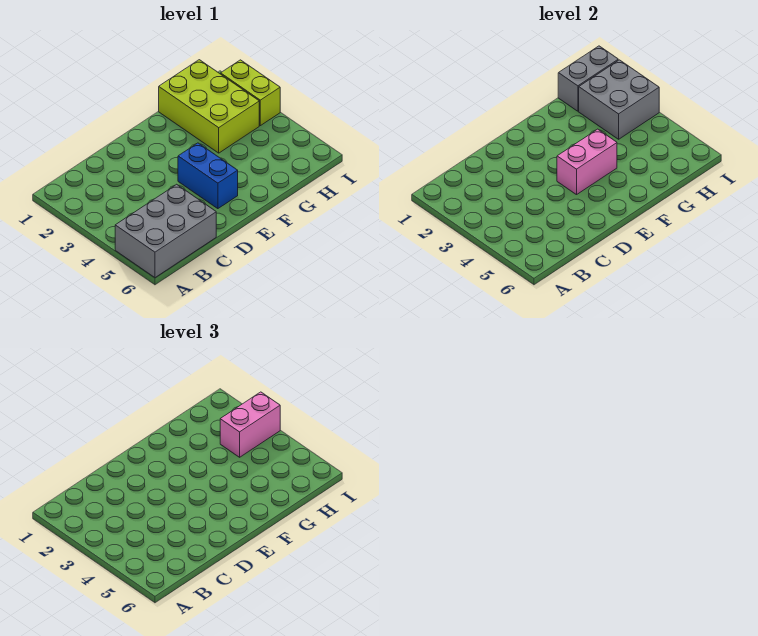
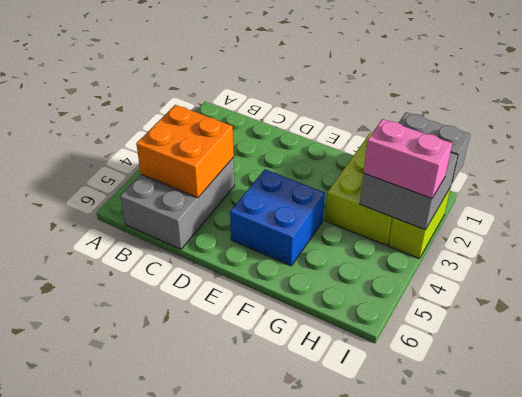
grey brick A5:C6 level 1 -> grey brick B4:C6 level 1
none -> orange brick B4:C5 level 2
blue brick E4:E5 level 1 -> blue brick E4:F5 level 1
pink brick E4:F4 level 2 -> none

